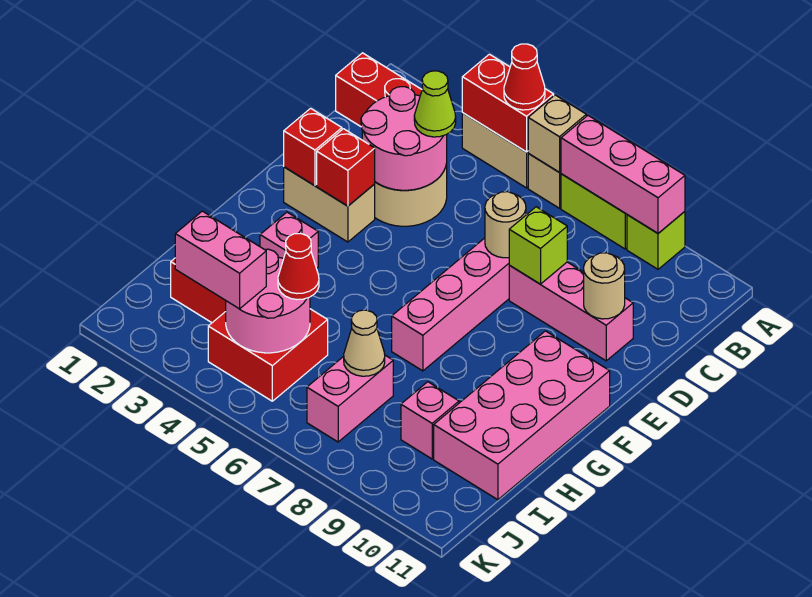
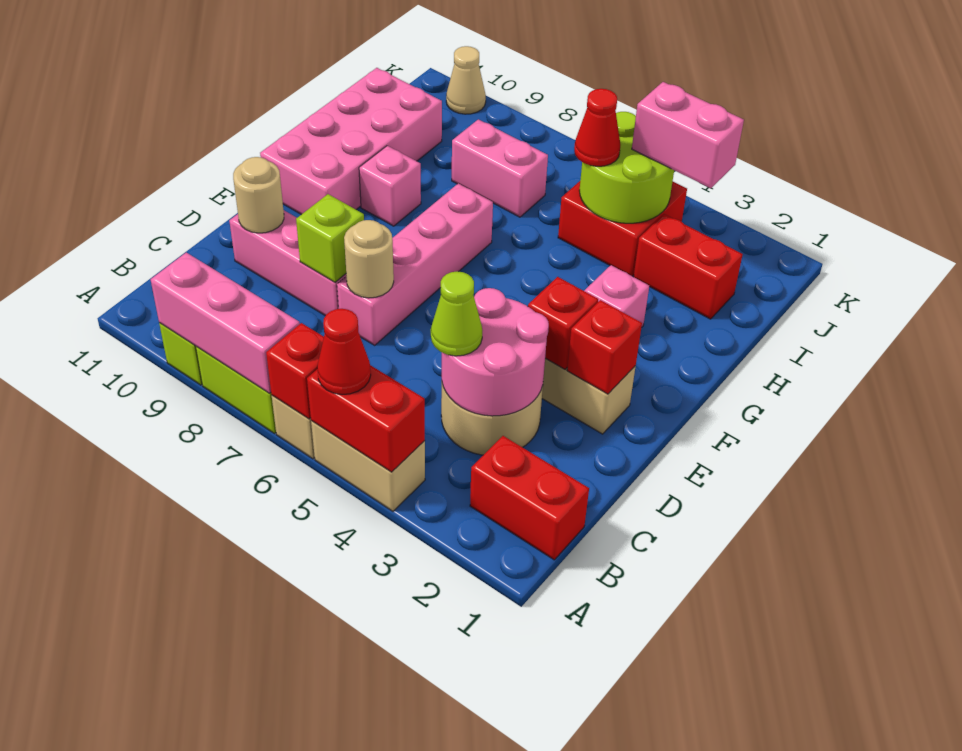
tan brick A6 level 2 -> red brick A6 level 2
pink round brick I4:J5 level 2 -> lime round brick I4:J5 level 2
pink brick I7:J7 level 1 -> pink brick I7:I8 level 1
tan cone I7 level 2 -> tan cone K10 level 1
pink brick I9 level 1 -> pink brick G9 level 1

